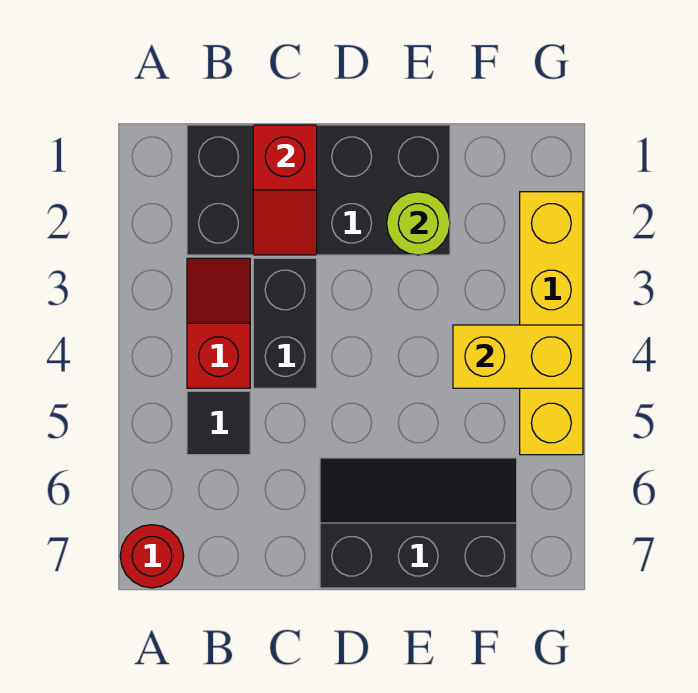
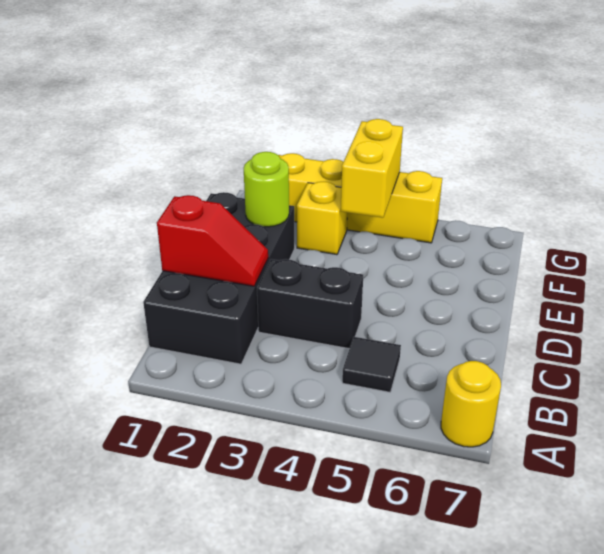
red round brick A7 level 1 -> yellow round brick A7 level 1
red slope B3:B4 level 1 top 4 -> none
black slope D6:F7 level 1 top 7 -> none
none -> yellow brick F3 level 1

